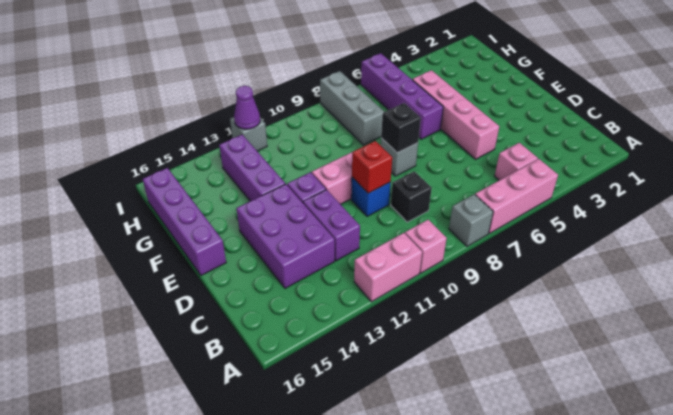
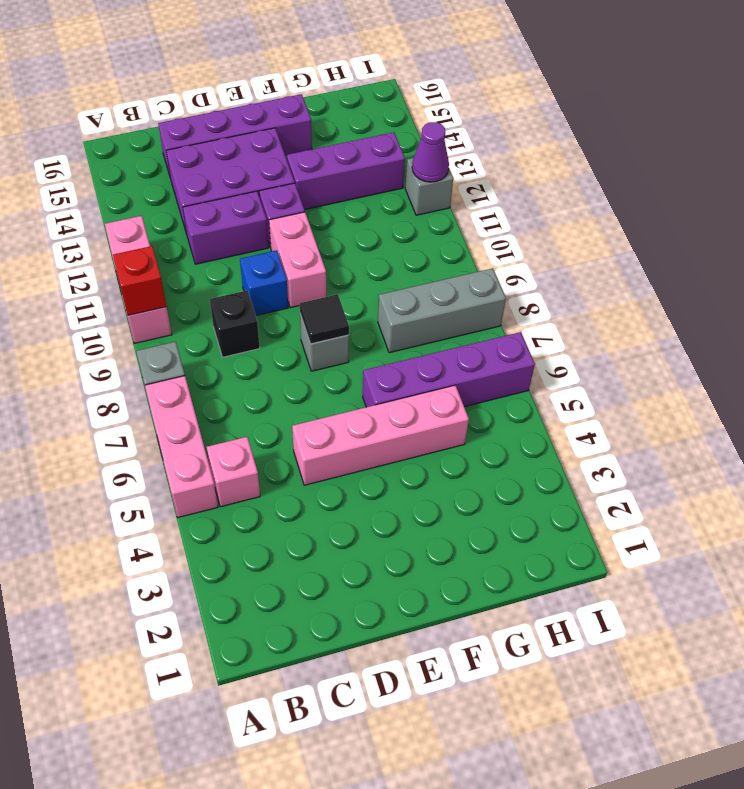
red brick D10 level 2 -> red brick A10 level 2
black brick E8 level 2 -> black tile E8 level 2
purple brick E16:H16 level 1 -> purple brick C15:F15 level 1

